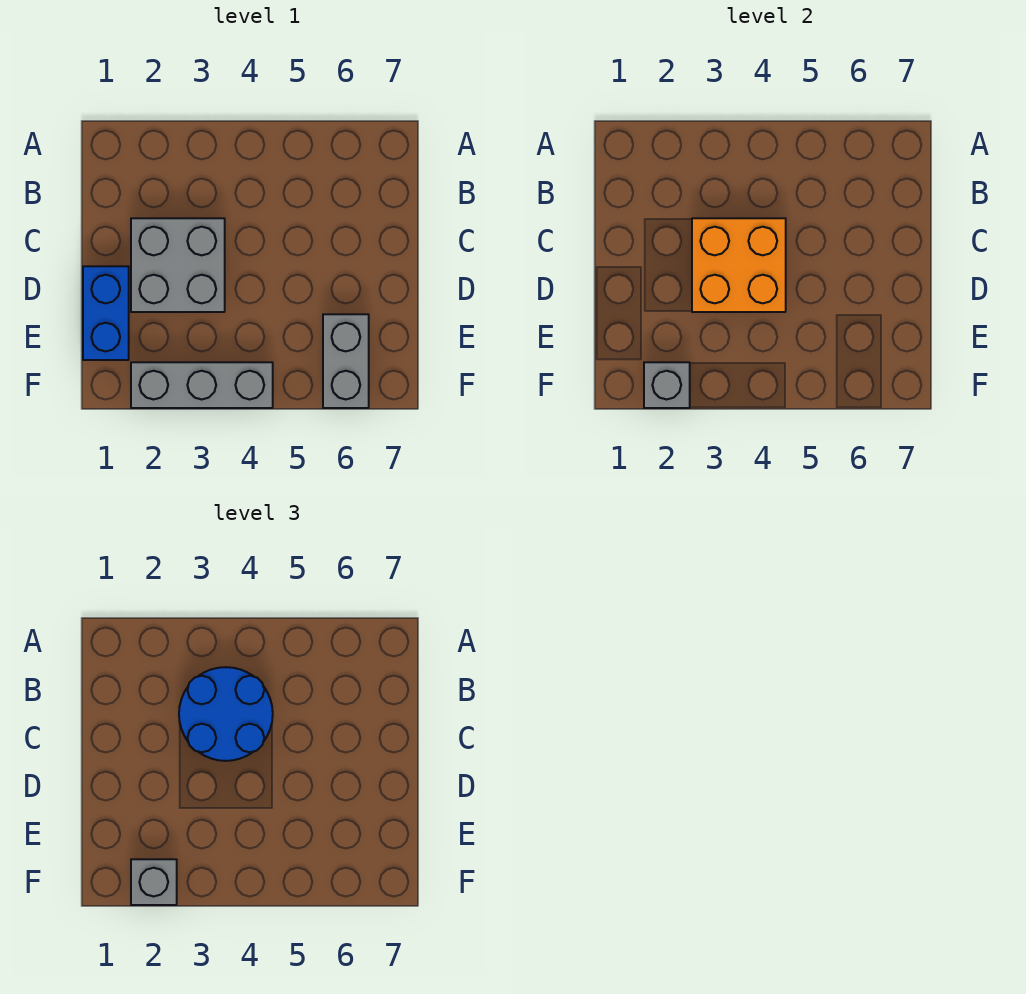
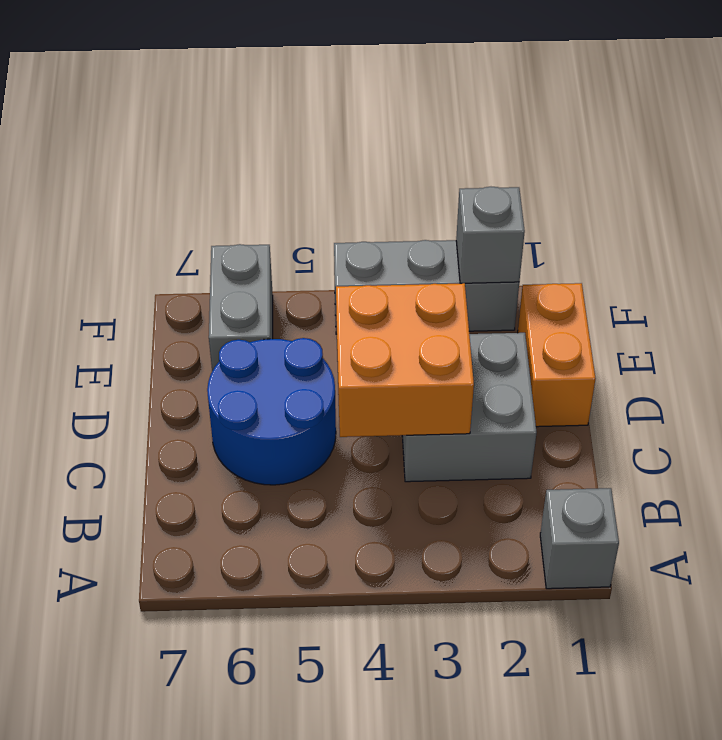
blue round brick B3:C4 level 3 -> blue round brick C5:D6 level 1
blue brick D1:E1 level 1 -> orange brick D1:E1 level 1
grey brick F2 level 3 -> grey brick A1 level 1

